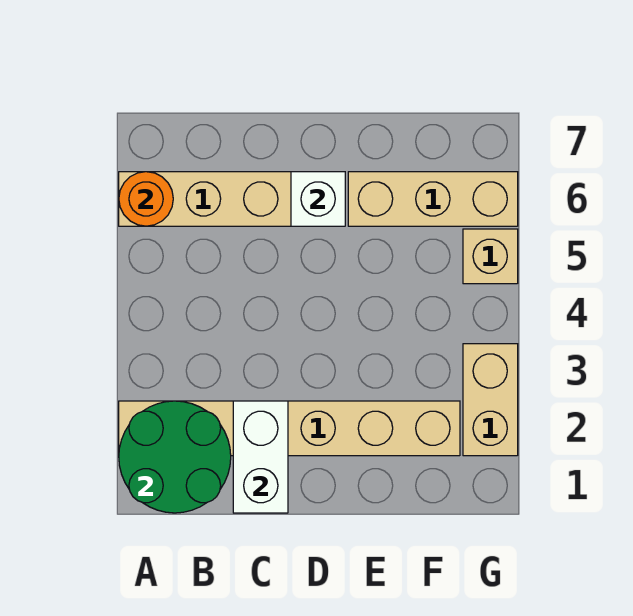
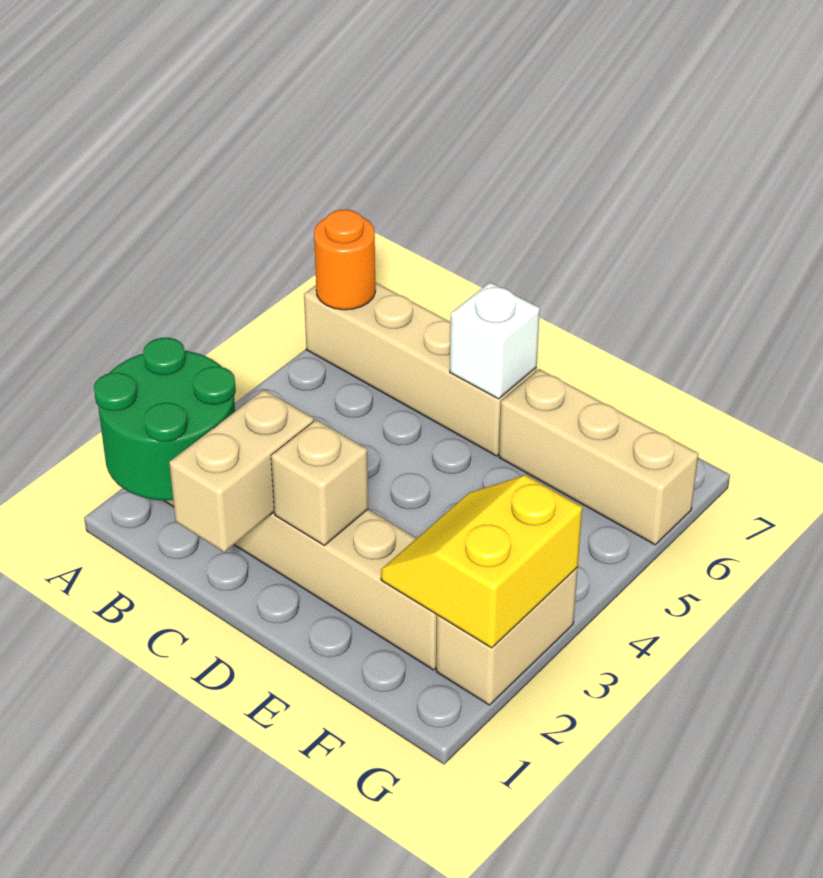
white brick C1:C2 level 2 -> tan brick C1:C2 level 2
none -> yellow slope F2:G3 level 2 top G
tan brick G5 level 1 -> tan brick D2 level 2

